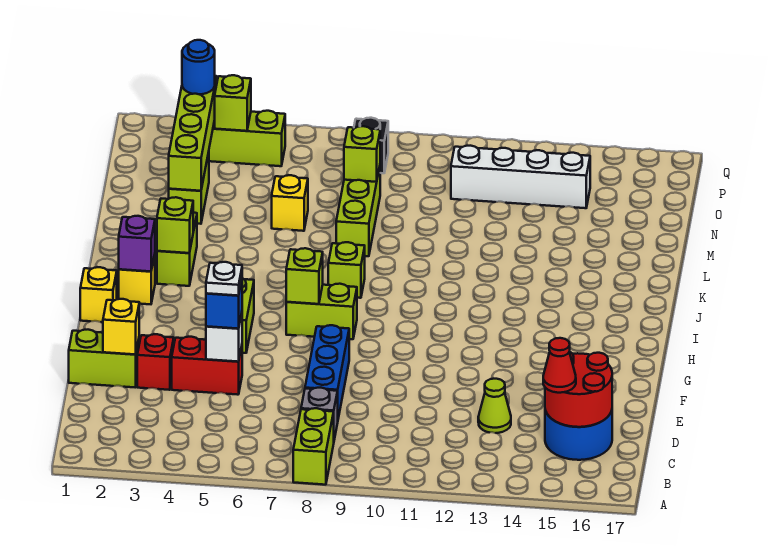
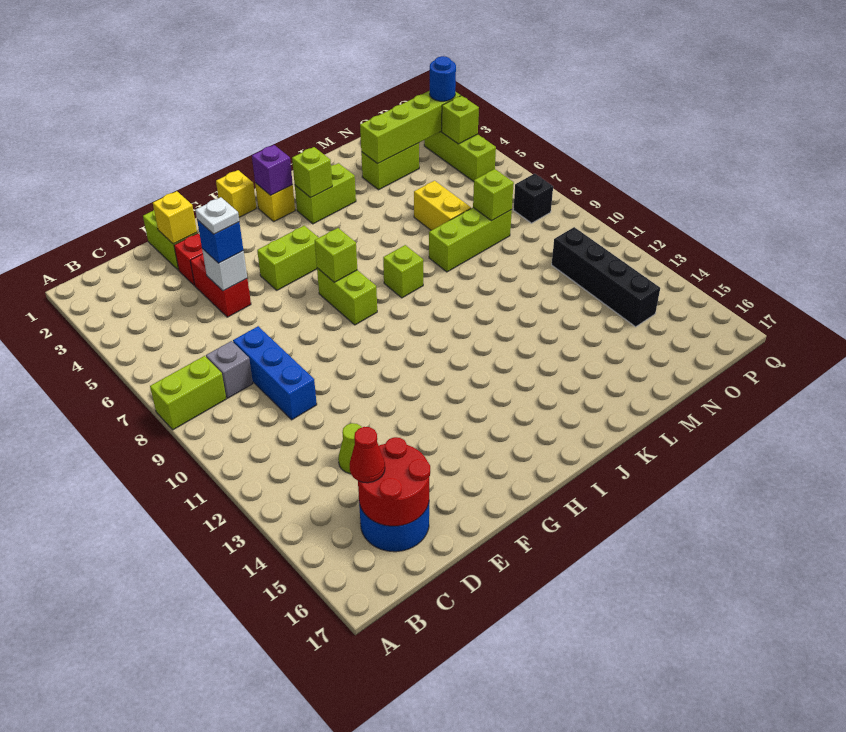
blue brick D8:F8 level 1 -> blue brick D8:D10 level 1
yellow brick M6 level 1 -> yellow brick M6:M7 level 1
white brick O11:O14 level 1 -> black brick O11:O14 level 1

